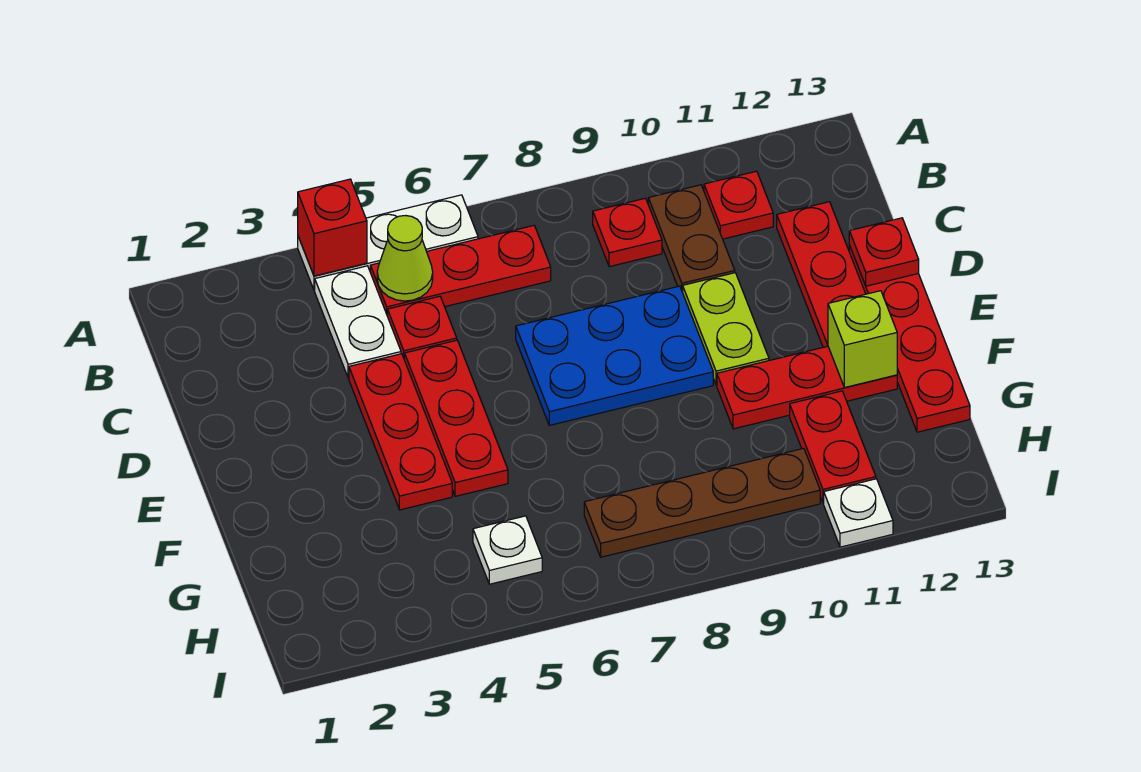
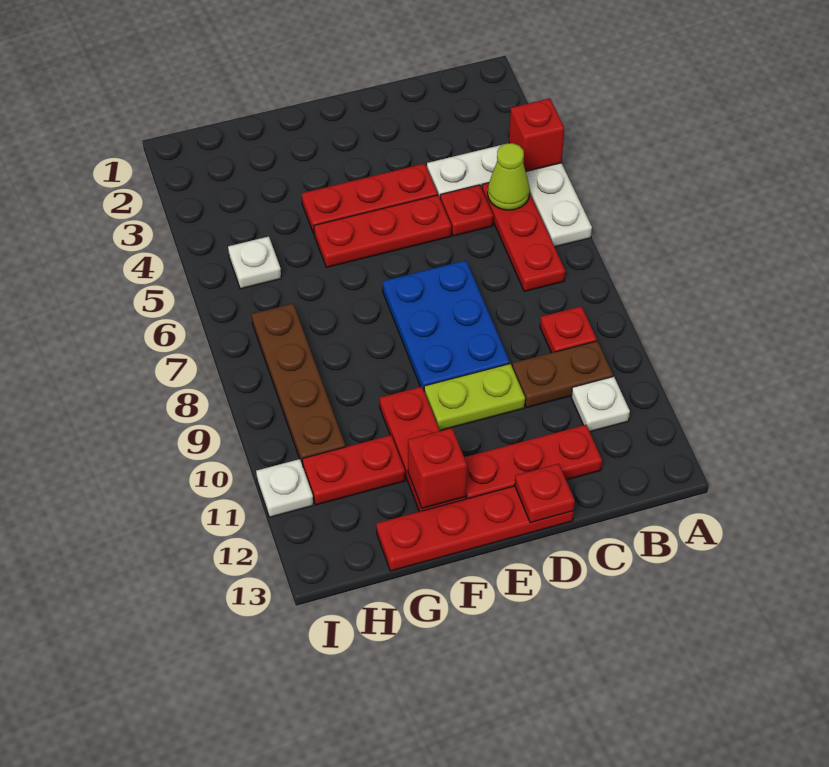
red plate B11 level 1 -> white plate B11 level 1
lime brick F12 level 2 -> red brick F12 level 2

